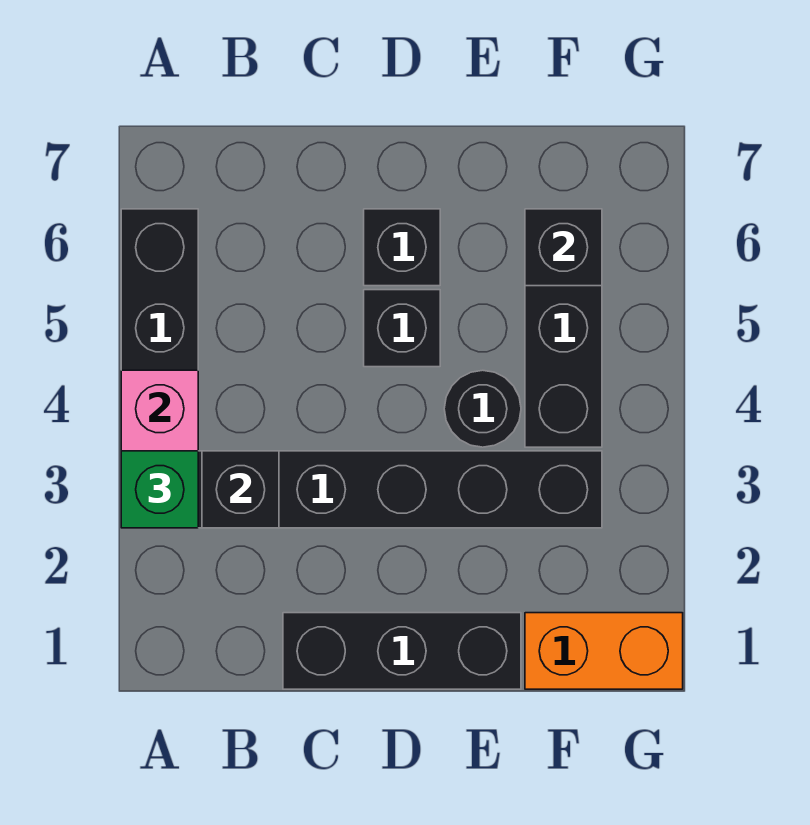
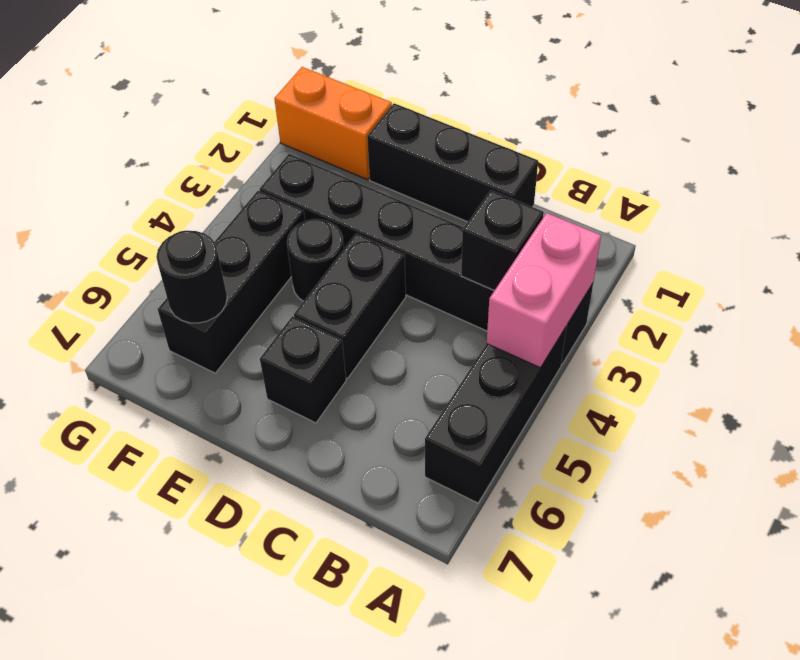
green brick A3 level 3 -> none
black brick D5 level 1 -> black brick D4:D5 level 1
black brick F6 level 2 -> black round brick F6 level 2

